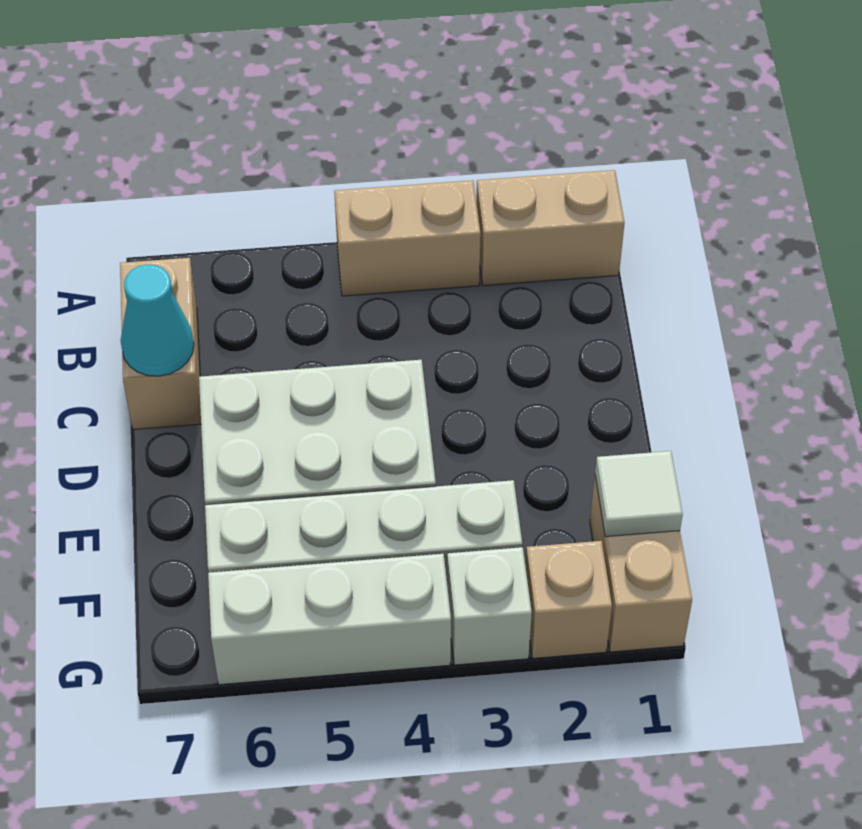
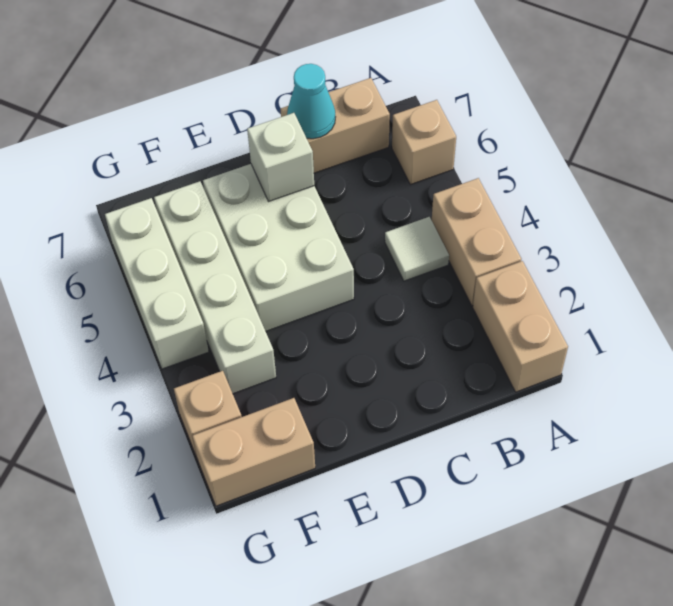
none -> tan brick A6 level 1
white tile F1 level 2 -> white tile B4 level 1
white brick G3 level 1 -> white brick D6 level 2

